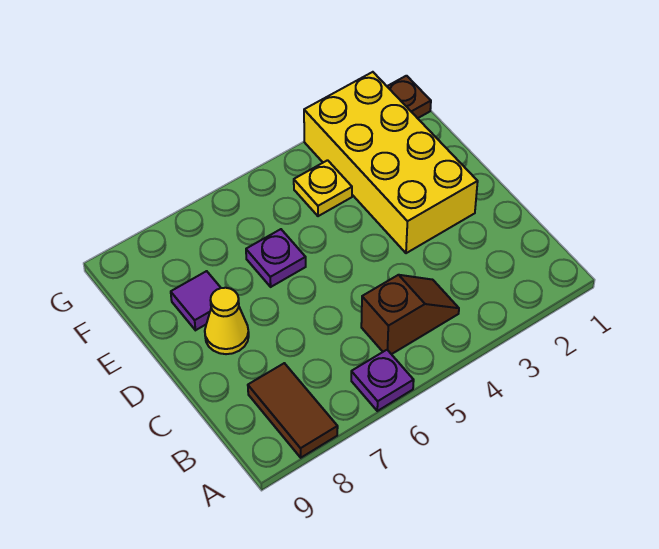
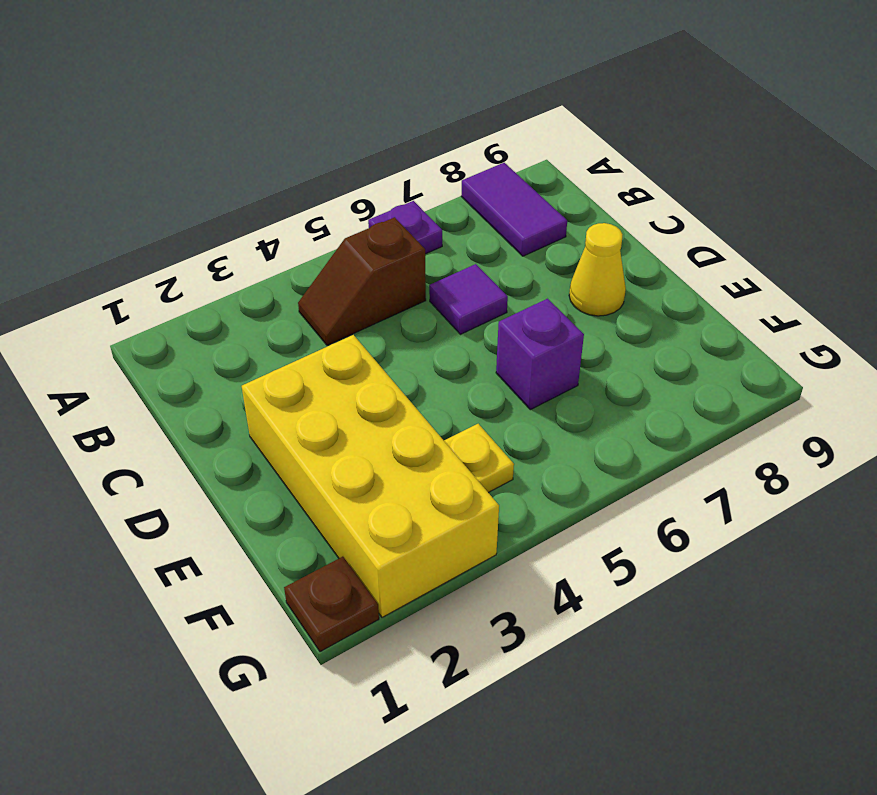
brown tile A8:B8 level 1 -> purple tile A8:B8 level 1
purple plate E6 level 1 -> purple brick E6 level 1
purple tile E8 level 1 -> purple tile C6 level 1

